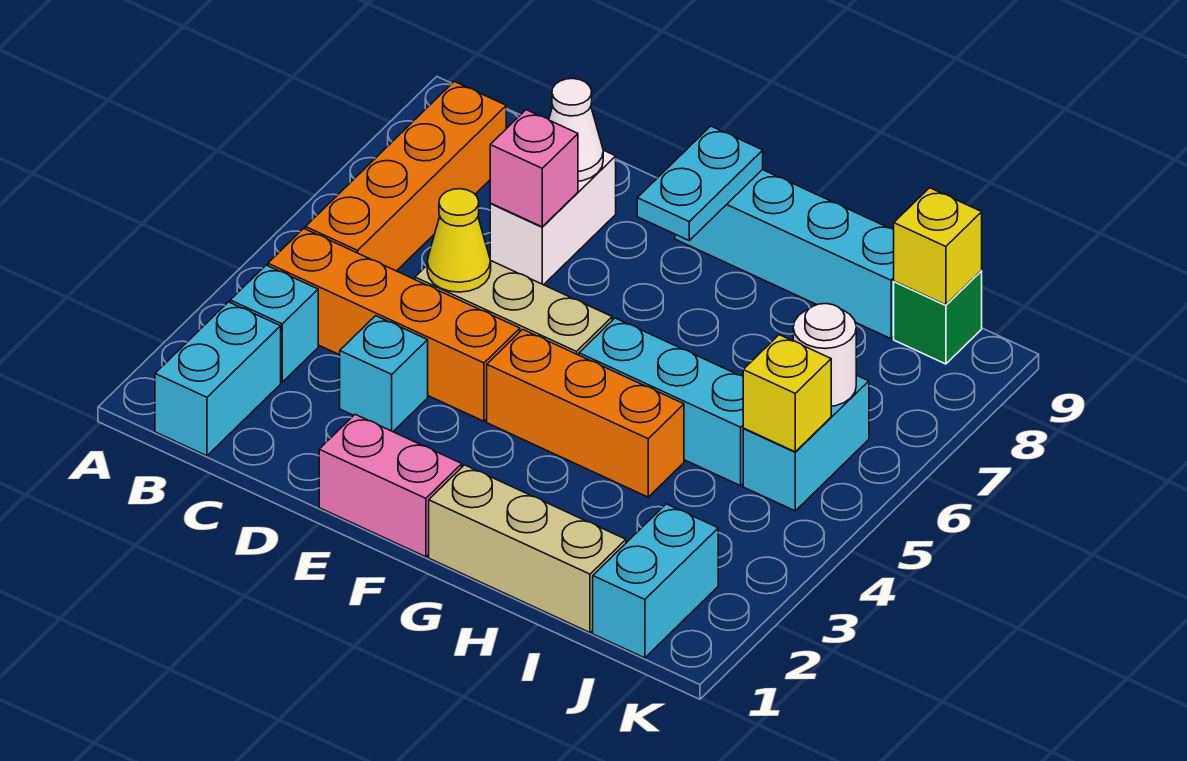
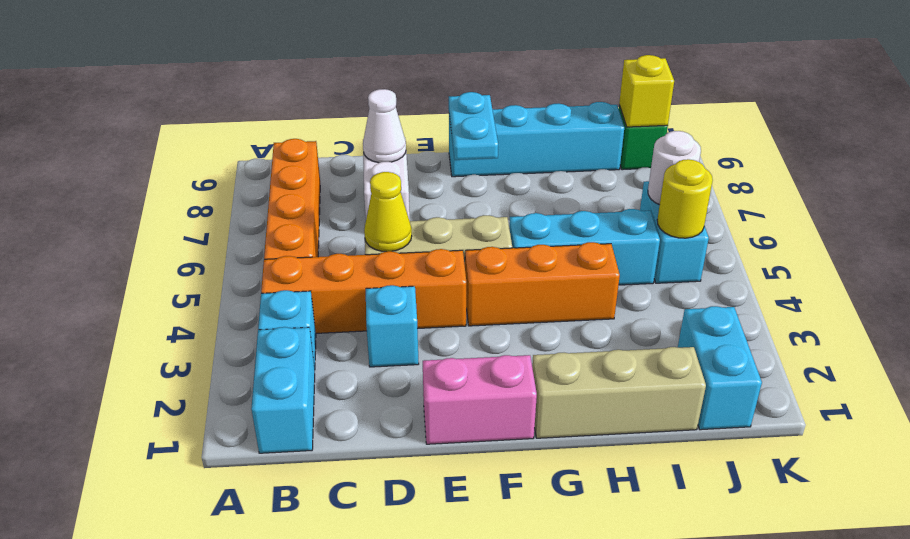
pink brick D7 level 2 -> none
yellow brick J5 level 2 -> yellow round brick J5 level 2

